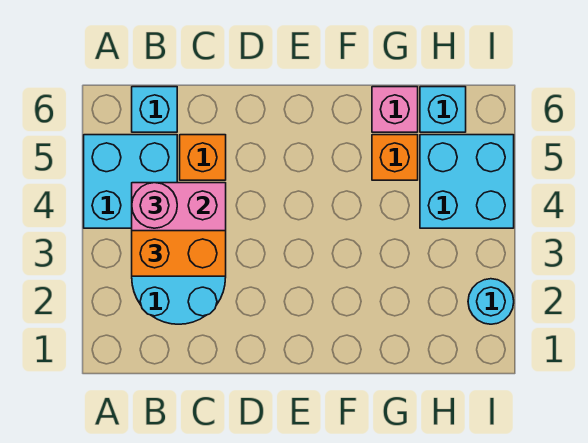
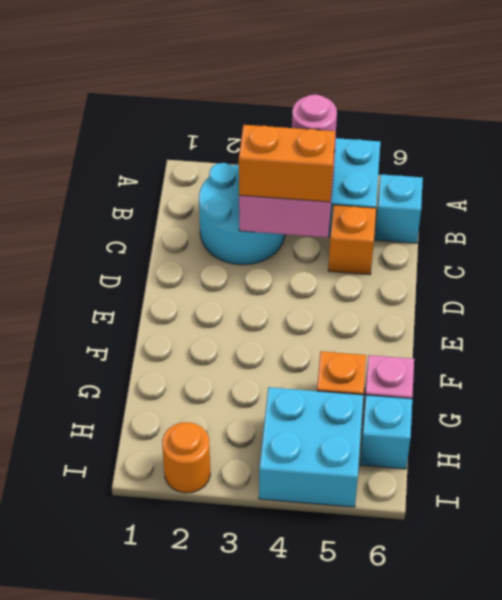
orange brick B3:C3 level 3 -> orange brick C3:C4 level 3
cyan round brick I2 level 1 -> orange round brick I2 level 1

